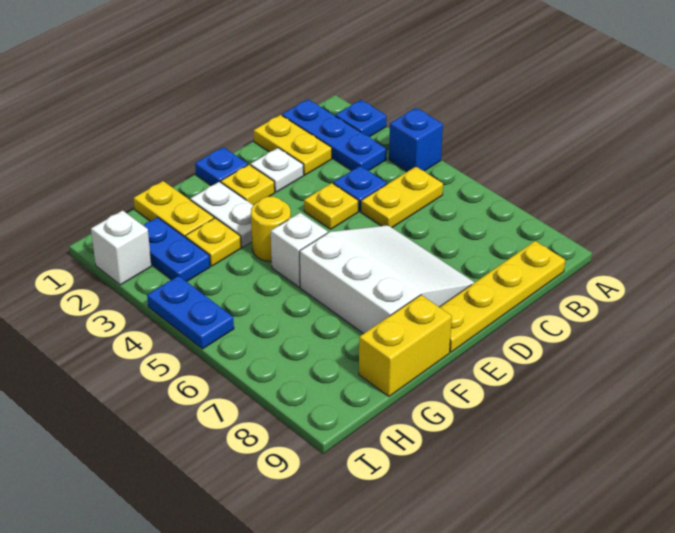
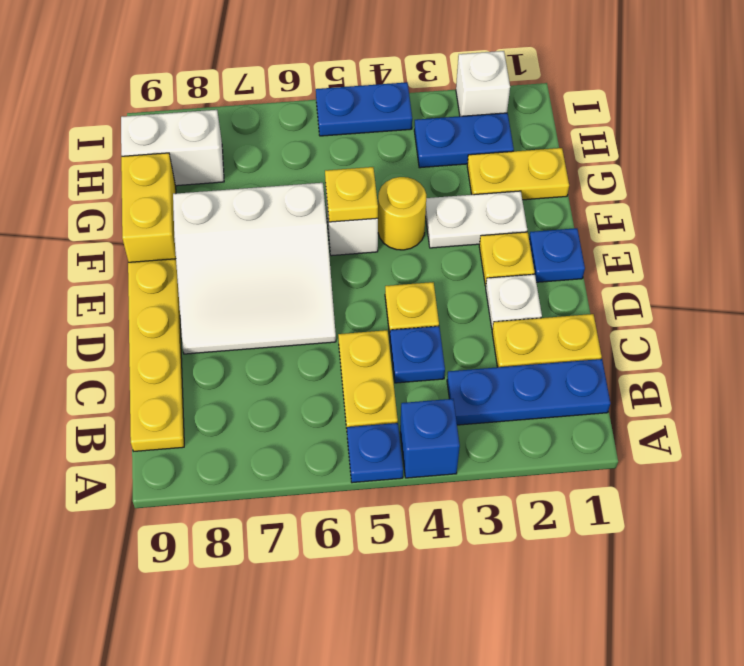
blue plate A2 level 1 -> blue plate A5 level 1
yellow plate G3 level 1 -> yellow plate F5 level 2
none -> white brick H8:H9 level 1

